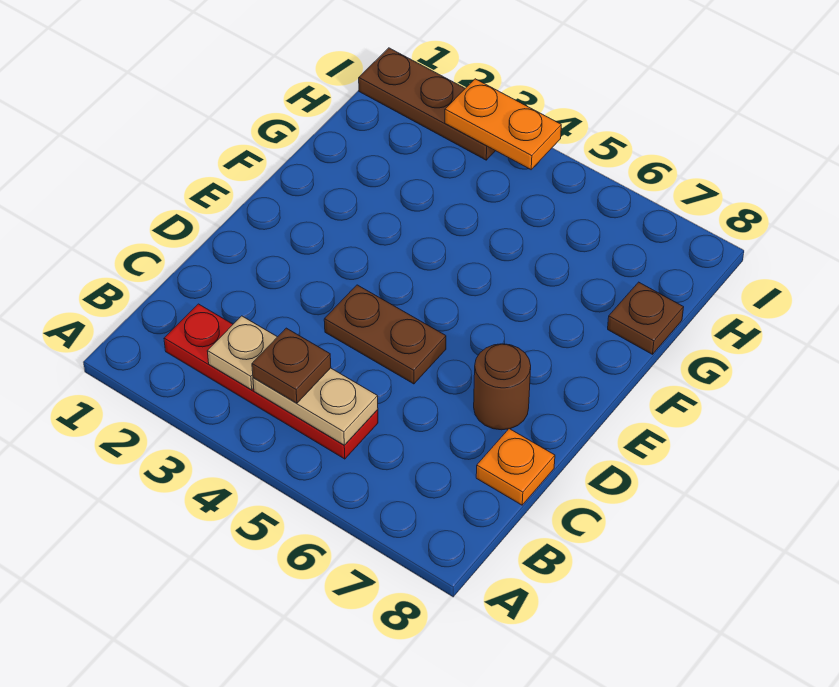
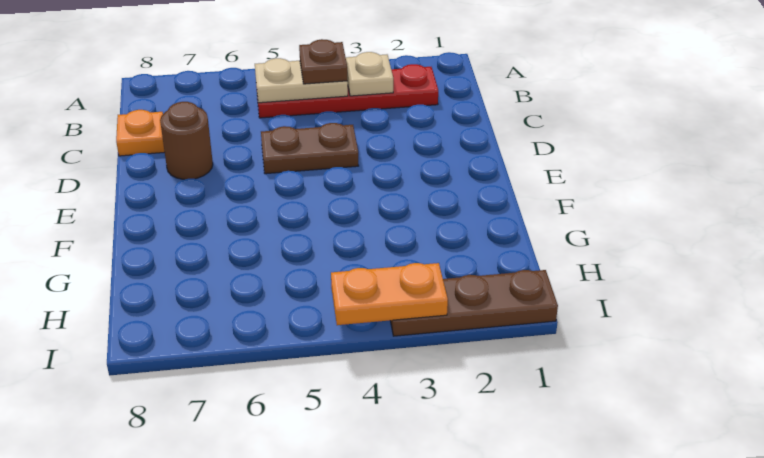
brown plate G8 level 1 -> none

